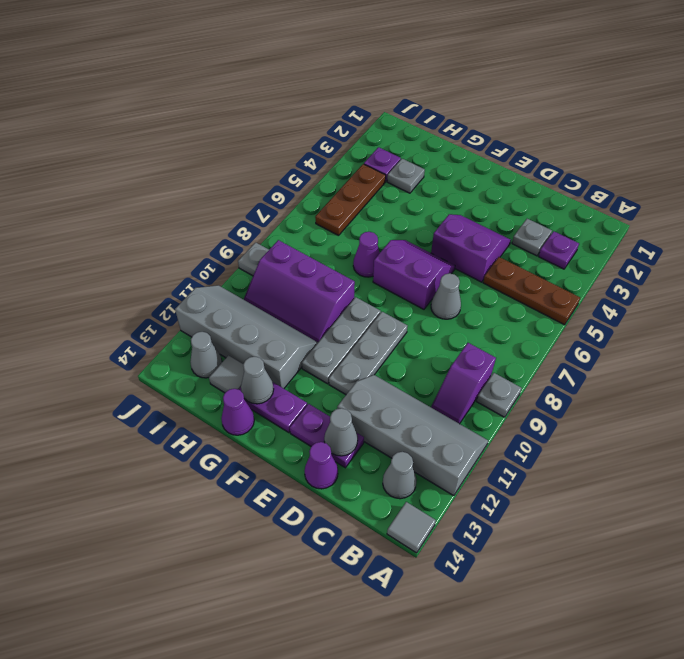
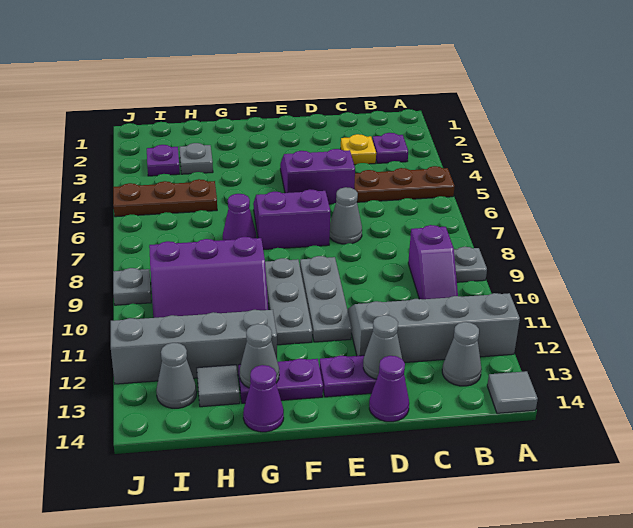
grey plate C3 level 1 -> yellow plate C3 level 1
brown plate I4:I6 level 1 -> brown plate H5:J5 level 1

